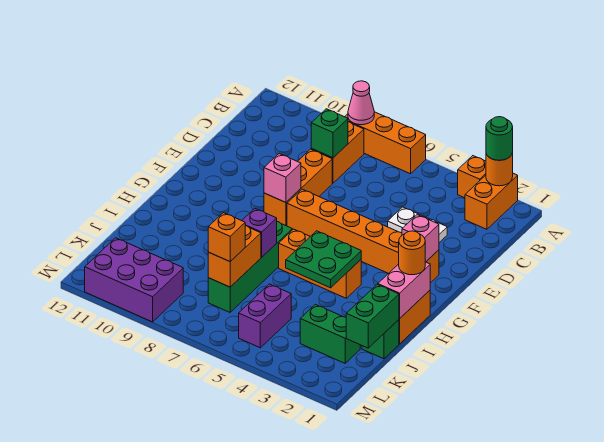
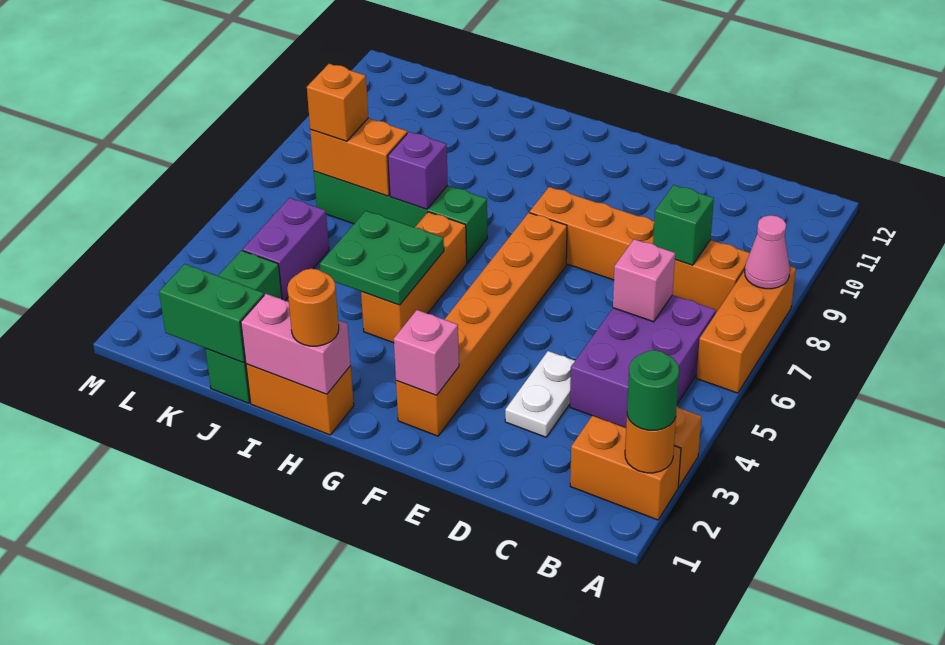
pink brick F8 level 2 -> pink brick C6 level 2
purple brick K5:L5 level 1 -> purple brick K4:K5 level 1
purple brick L9:M11 level 1 -> purple brick B4:C6 level 1

